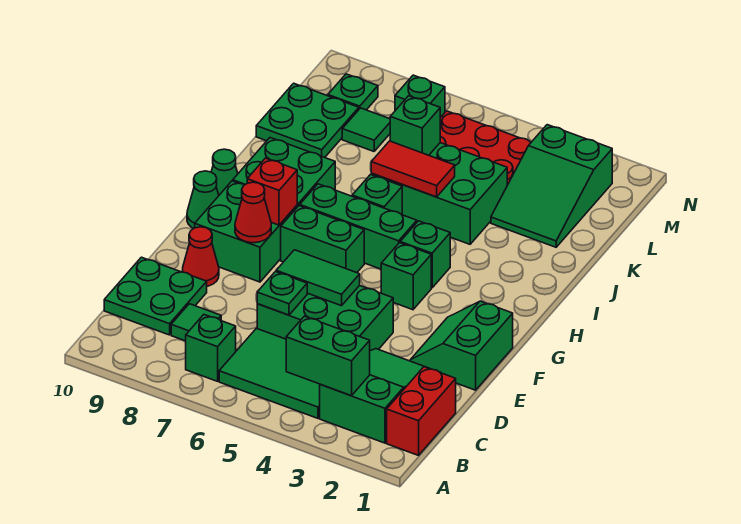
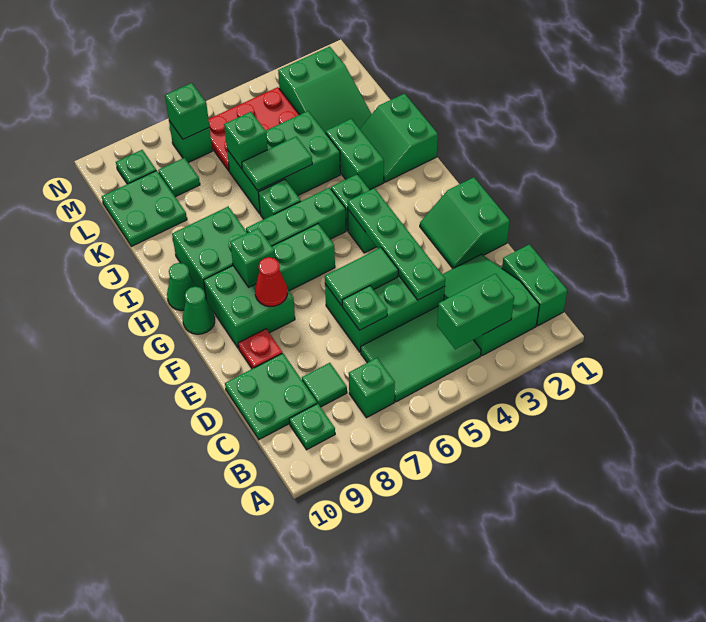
red brick B1:C1 level 1 -> green brick B1:C1 level 1
none -> green plate B9 level 1
none -> green plate D4:G4 level 2
red cone E9 level 1 -> red plate E9 level 1
red brick G8 level 2 -> green brick G8 level 2
none -> green slope I1:J2 level 1 top 1
none -> green brick I3:J3 level 1
red tile J5:J6 level 2 -> green tile J5:J6 level 2
none -> green brick M7 level 2

